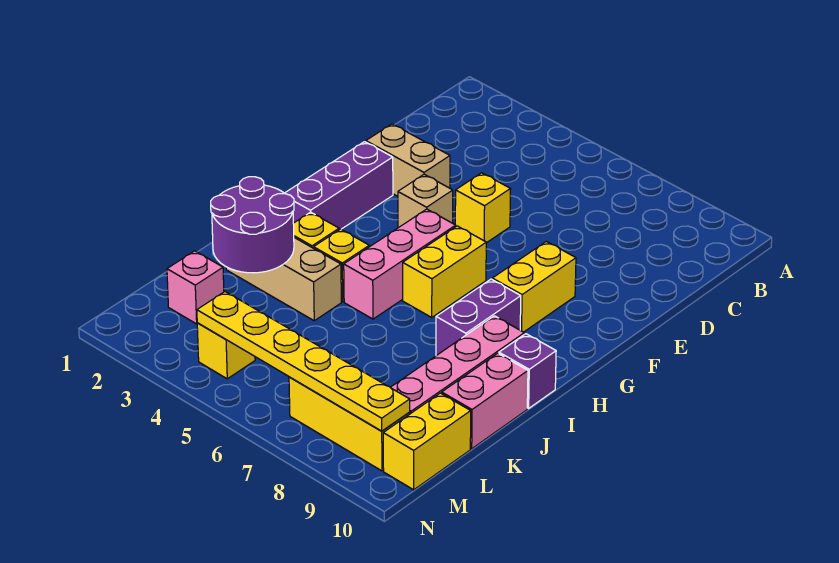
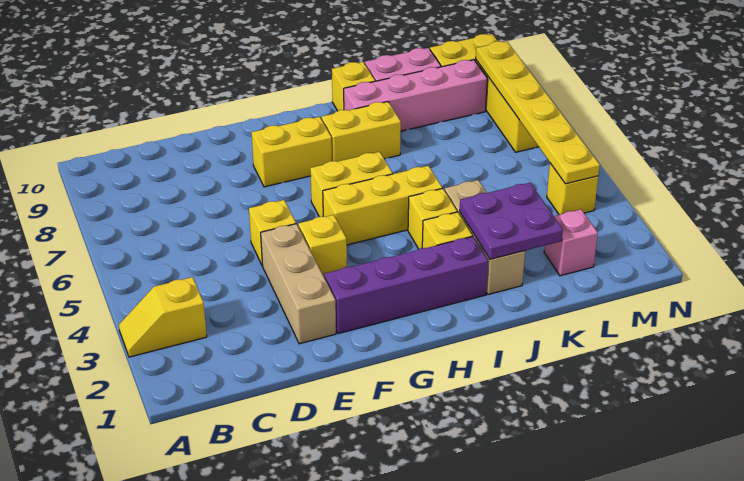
none -> yellow slope A3:B3 level 1 top B
tan brick E2:E3 level 1 -> tan brick E2:E4 level 1
purple brick F2:H2 level 1 -> purple brick F2:I2 level 1
tan brick F4 level 1 -> yellow brick F4 level 1
pink brick G5:I5 level 1 -> yellow brick G5:I5 level 1
purple brick H8:I8 level 1 -> yellow brick H8:I8 level 1
purple brick I10 level 1 -> yellow brick I10 level 1
purple round brick J2:K3 level 2 -> purple plate J2:K3 level 2

